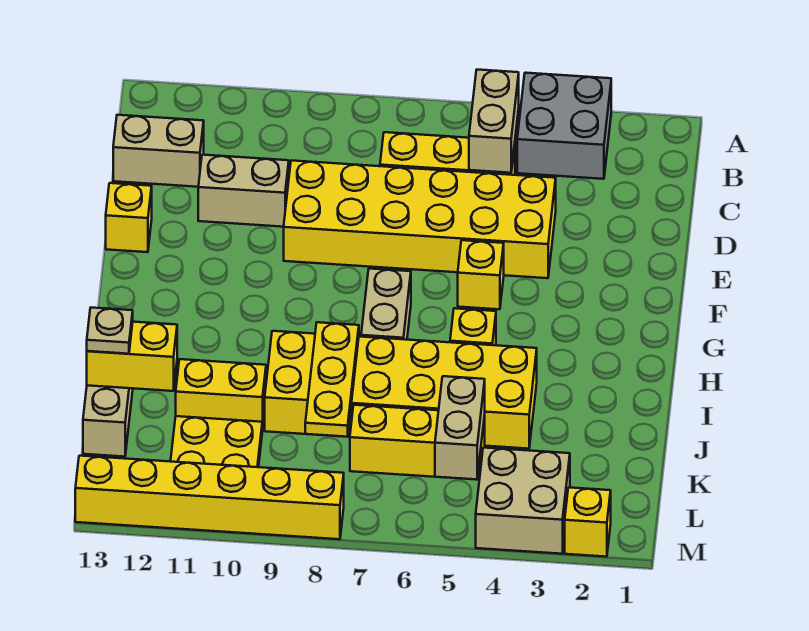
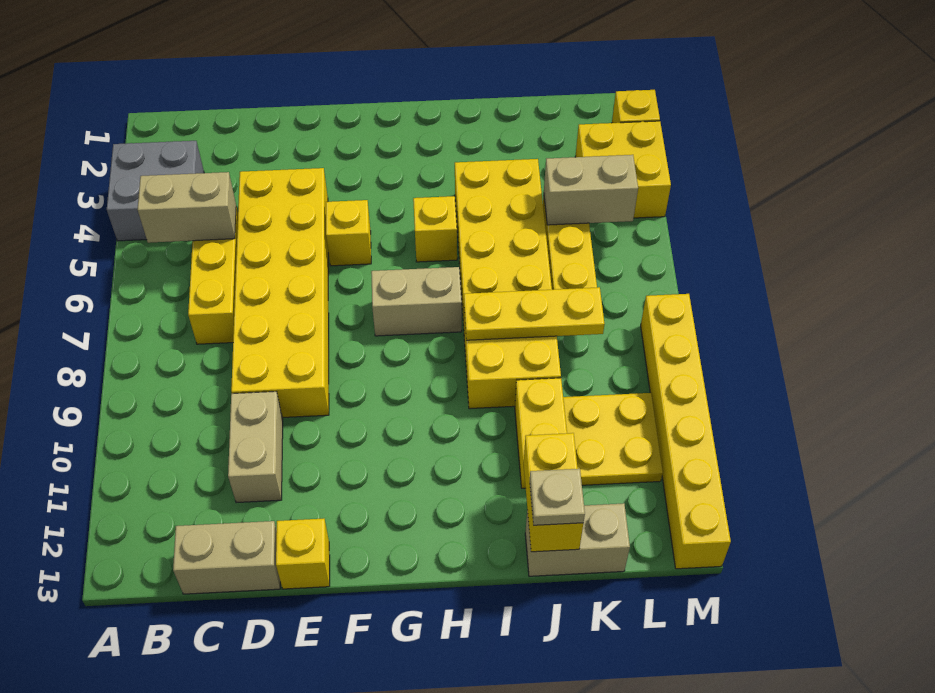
tan brick C12:C13 level 1 -> tan brick C13:D13 level 1
tan brick L3:M4 level 1 -> yellow brick L3:M4 level 1

